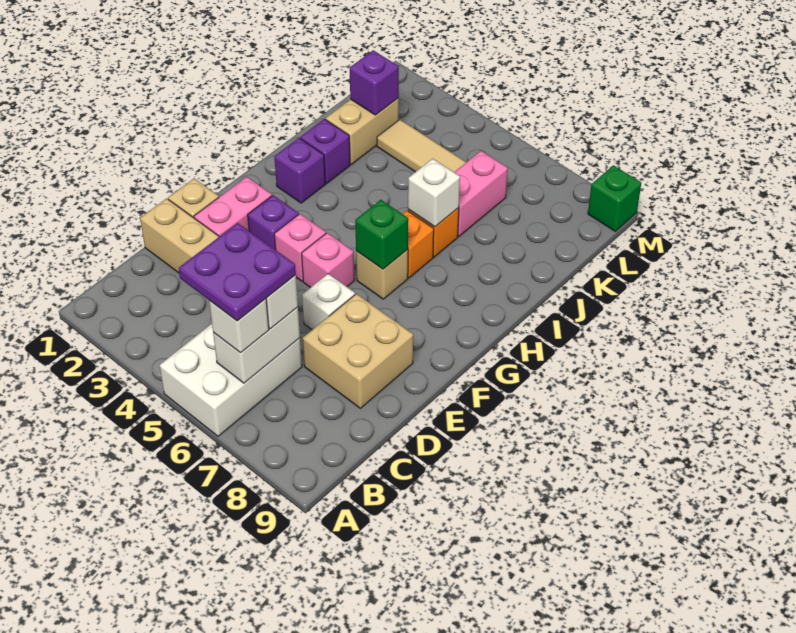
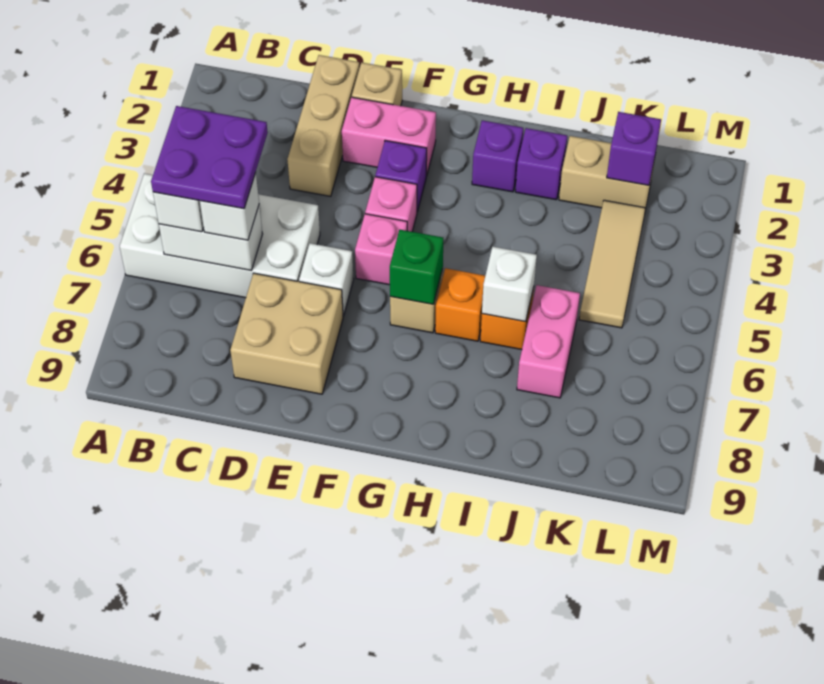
white brick A5:C6 level 1 -> white brick A5:D6 level 1
pink brick J6:K6 level 1 -> pink brick J6:J7 level 1
green brick M9 level 1 -> none

